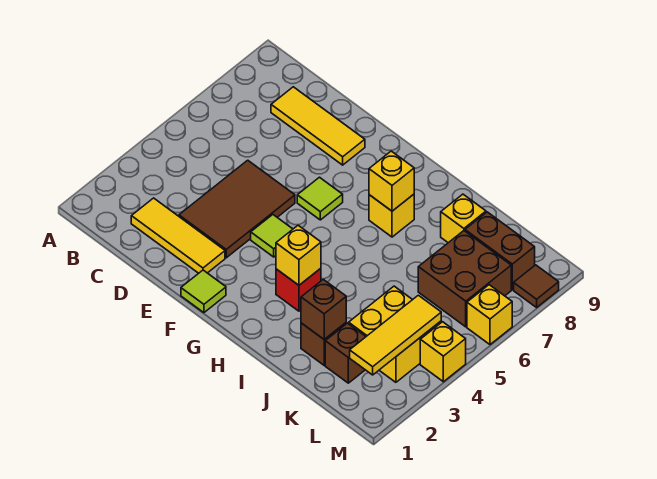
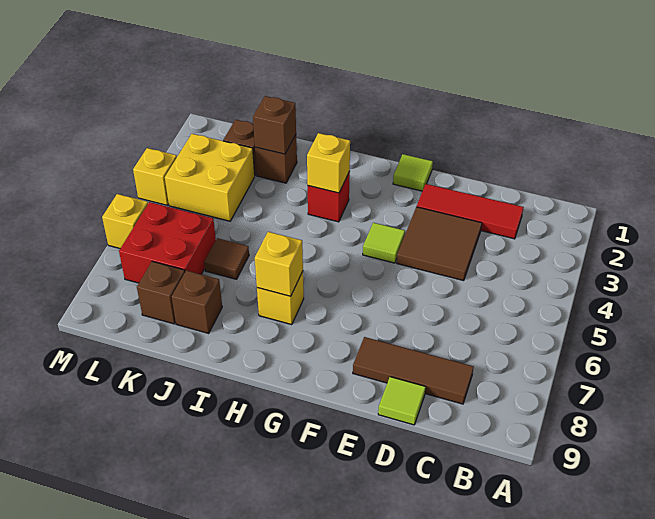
yellow tile C2:E2 level 1 -> red tile C2:E2 level 1
yellow tile C8:E8 level 1 -> brown tile C8:E8 level 1
brown tile D3:E5 level 1 -> brown tile D3:E4 level 1
lime tile F6 level 1 -> lime tile D9 level 1
yellow brick J8 level 1 -> brown brick J8 level 1
brown brick K6:L7 level 1 -> red brick K6:L7 level 1
brown brick K8:L8 level 1 -> brown brick K8 level 1
yellow tile L2:L4 level 2 -> none
brown tile M8 level 1 -> brown tile J6 level 1

